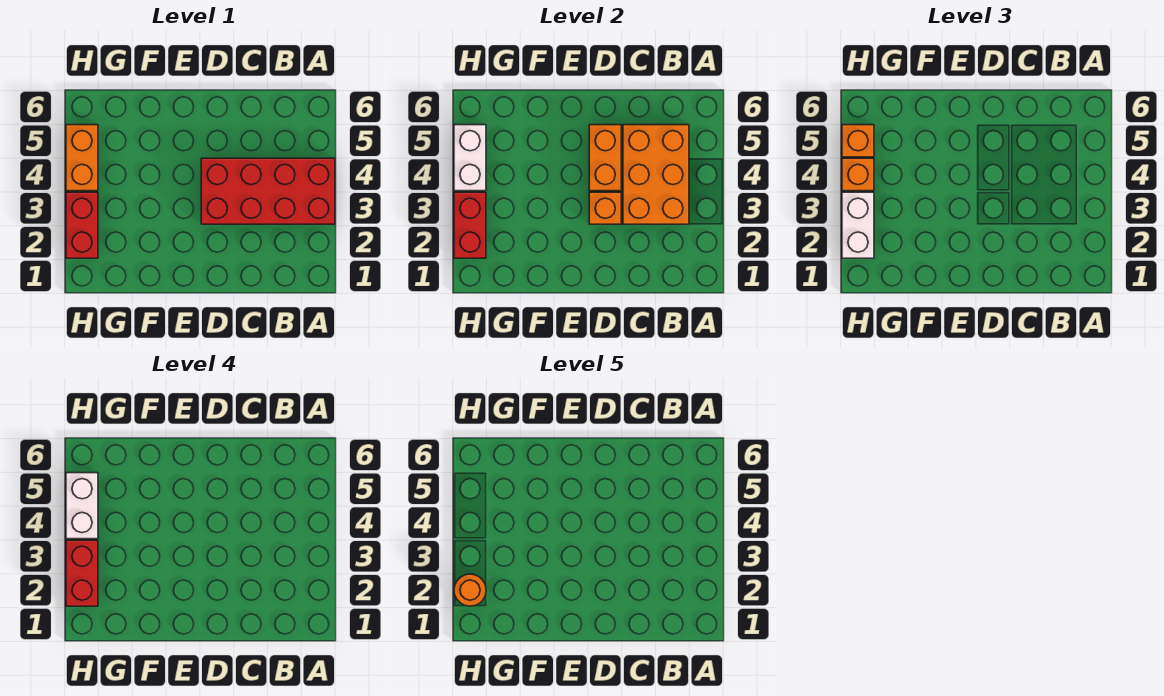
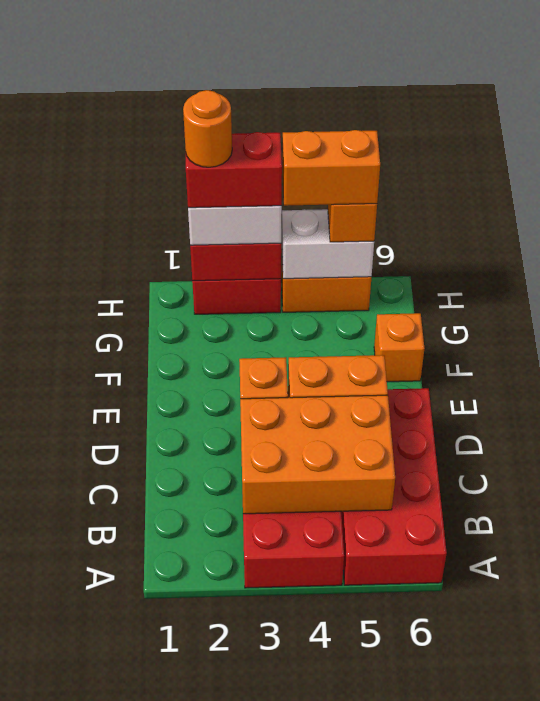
none -> red brick A5:D6 level 1
orange brick H4 level 3 -> orange brick F6 level 1
white brick H4:H5 level 4 -> orange brick H4:H5 level 4

